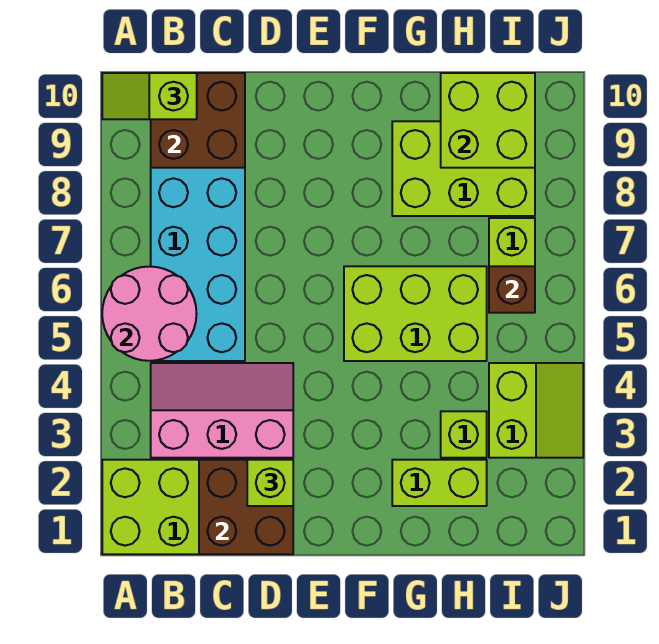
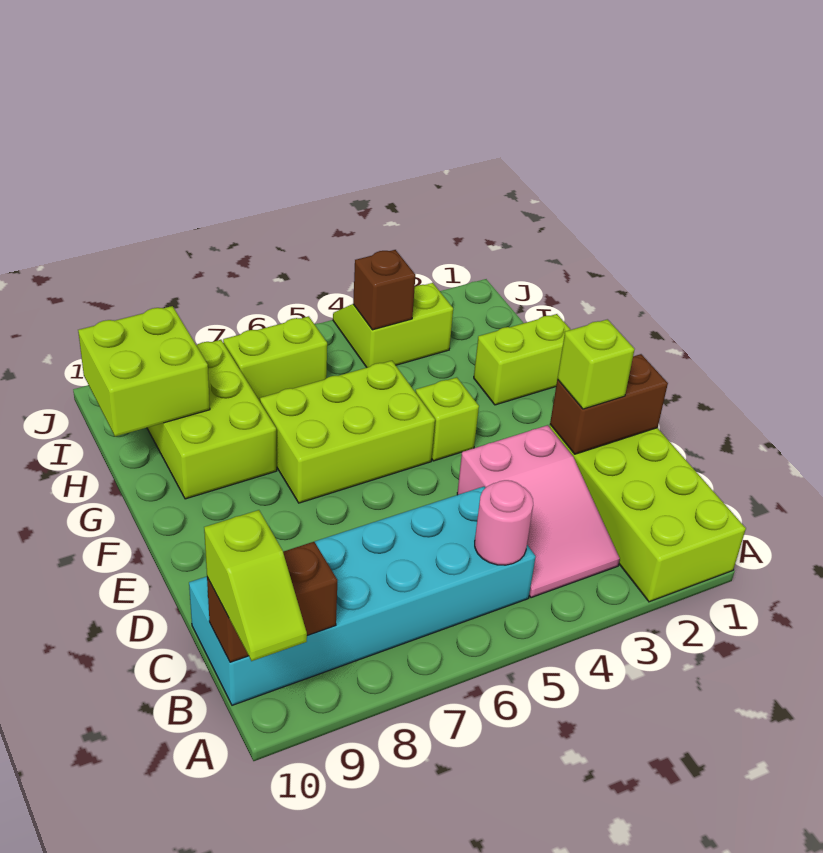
pink round brick A5:B6 level 2 -> pink round brick B5 level 2
pink slope B3:D4 level 1 top 3 -> pink slope B3:D4 level 1 top D
brown brick B9:C10 level 2 -> brown brick B9:B10 level 2
brown brick C1:D2 level 2 -> brown brick D1:D2 level 2
lime brick F5:H6 level 1 -> lime brick F5:G7 level 1
lime brick G2:H2 level 1 -> lime brick G1:G2 level 1
lime brick H3 level 1 -> lime brick F4 level 1
brown brick I6 level 2 -> brown brick I4 level 2

